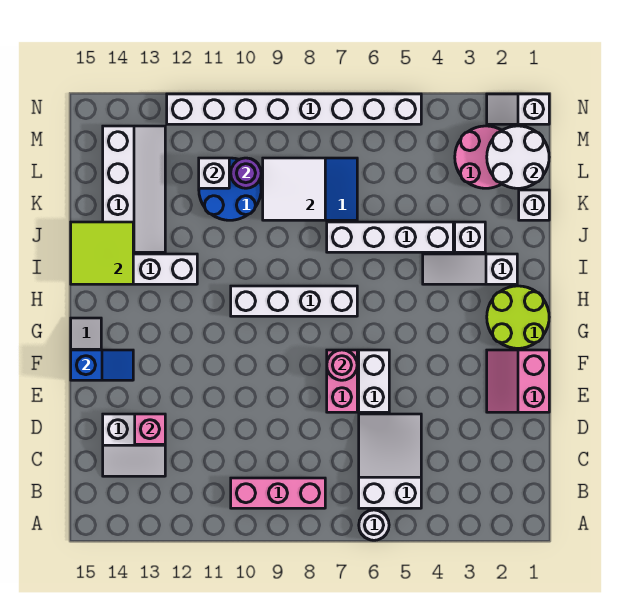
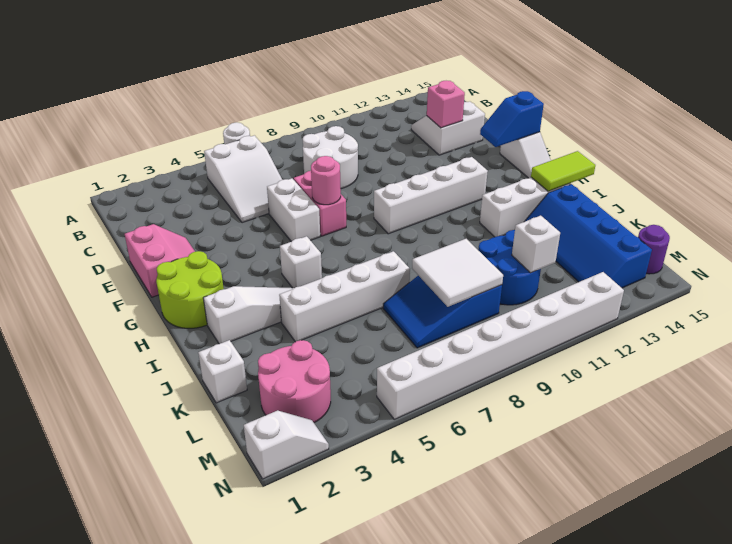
pink brick B8:B10 level 1 -> none
white brick H7:H10 level 1 -> white brick G9:G12 level 1
lime tile I14:J15 level 2 -> lime tile I14:I15 level 2
white brick J3 level 1 -> white brick H5 level 1
white slope J13:M14 level 1 top 14 -> blue slope J13:M14 level 1 top 14
white round brick L1:M2 level 2 -> white round brick C8:D9 level 1
purple round brick L10 level 2 -> purple round brick M15 level 1

